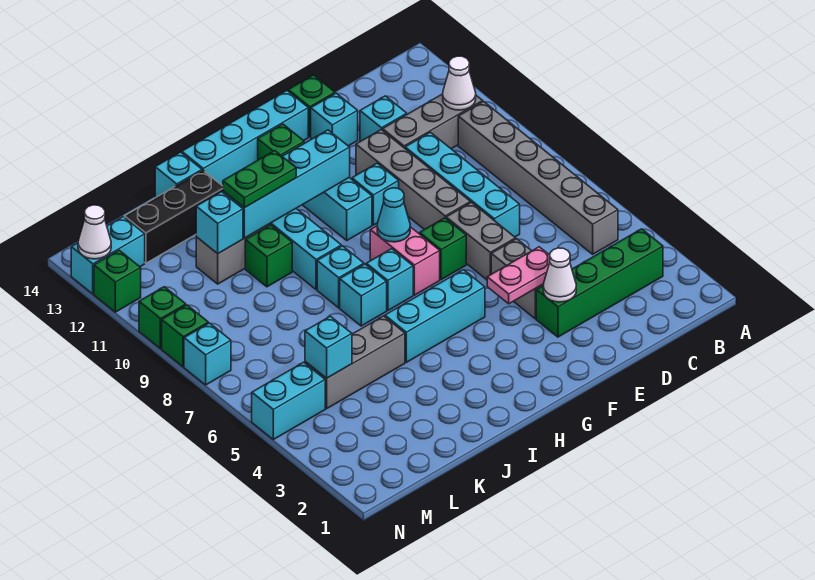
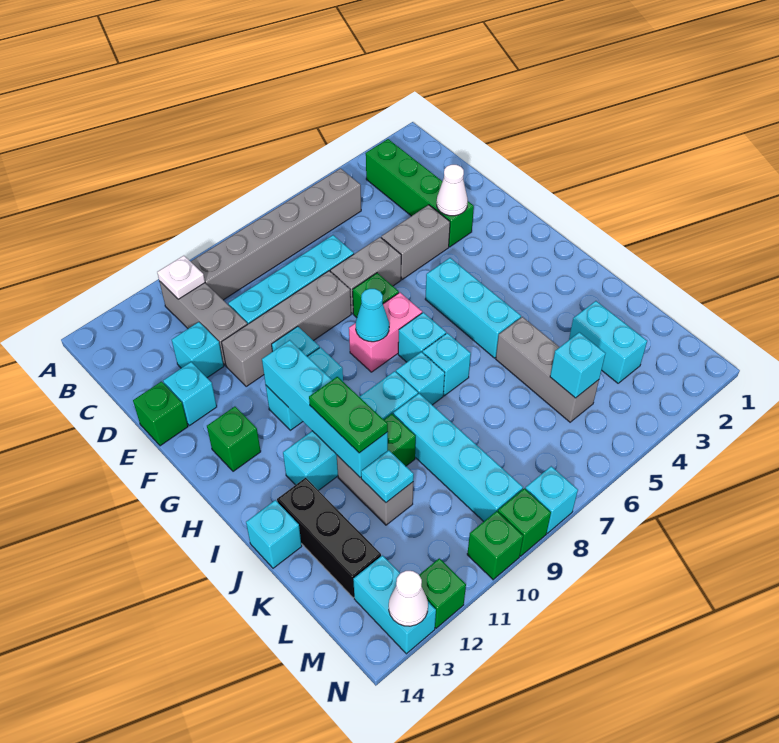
white cone B11 level 2 -> white plate B11 level 2
pink plate E4:F4 level 2 -> none
cyan brick F14:I14 level 1 -> cyan brick J9:M9 level 1
cyan brick K11 level 2 -> cyan plate K11 level 2
cyan brick M5:N5 level 1 -> cyan brick K3:L3 level 1

